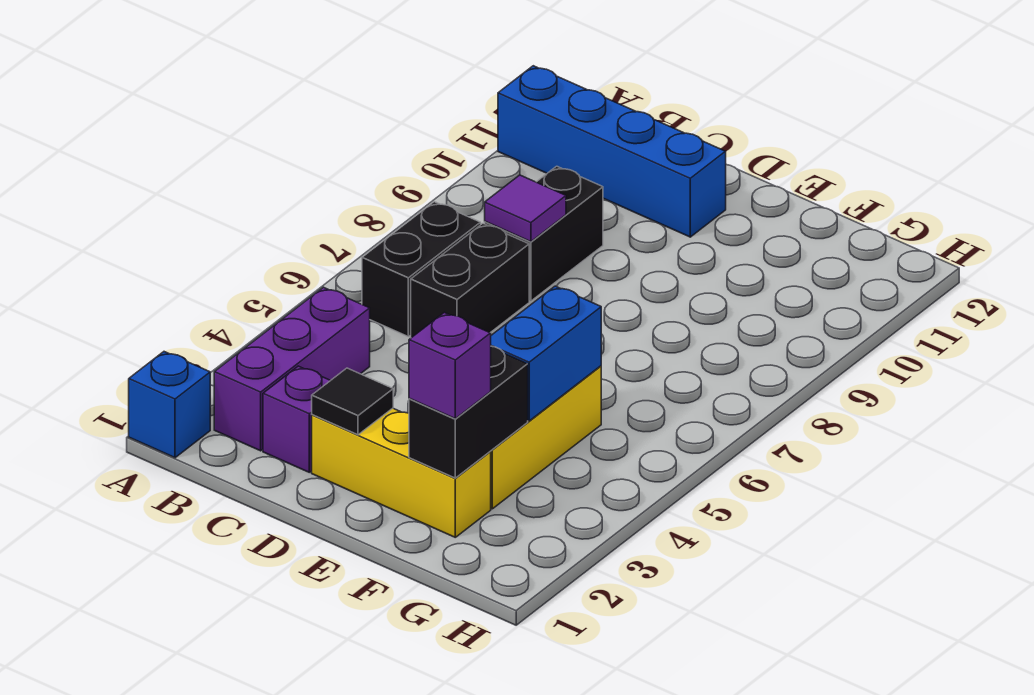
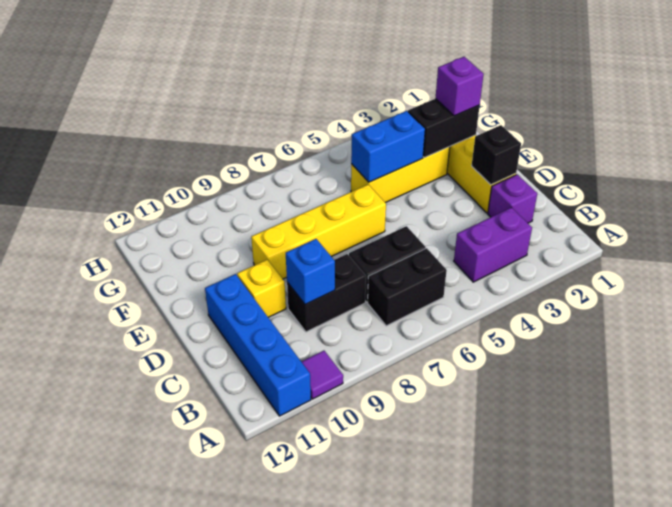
blue brick A1 level 1 -> blue brick C9 level 2
purple brick B2:B4 level 1 -> purple brick B3:B4 level 1
purple tile C8 level 2 -> purple tile A10 level 1
black tile D2 level 2 -> black brick D2 level 2
none -> yellow brick D10 level 1
none -> yellow brick E6:E9 level 1

